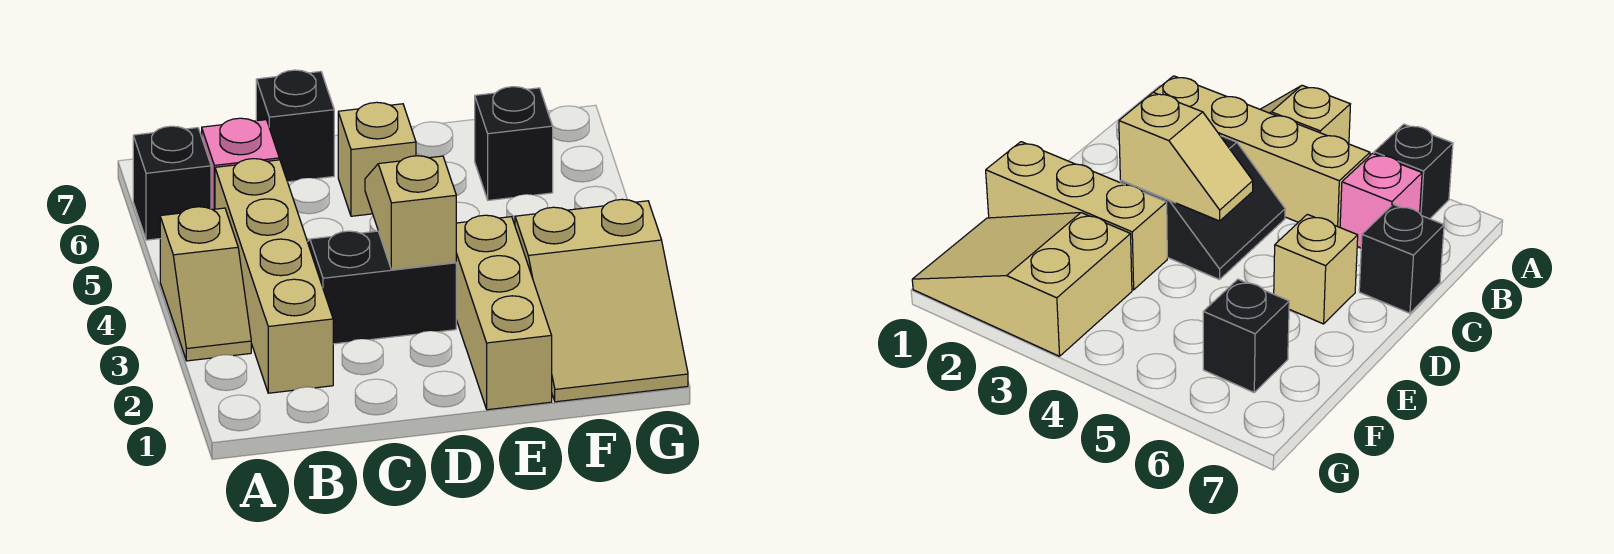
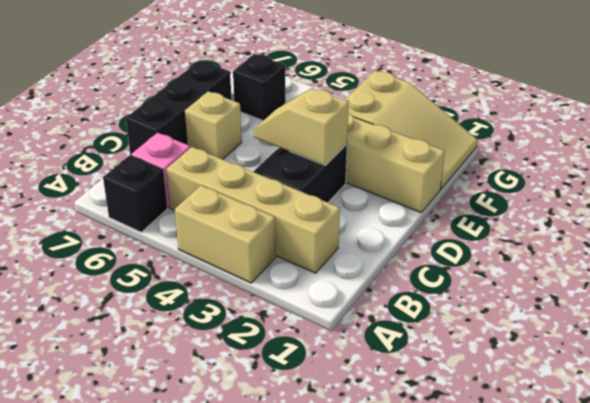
tan slope A3:A4 level 1 top 4 -> tan brick A3:A4 level 1
black brick C7 level 1 -> black brick C7:E7 level 1

